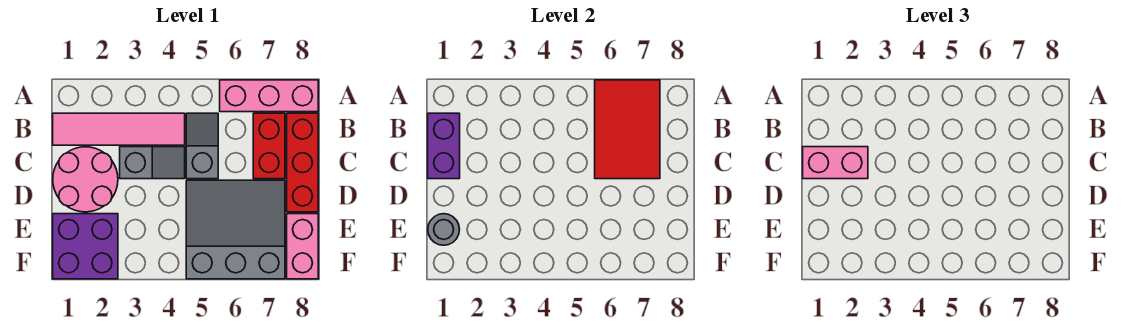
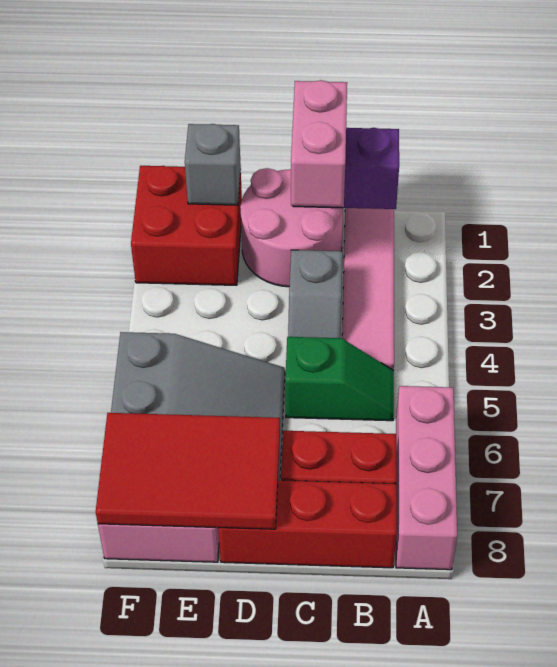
red tile A6:C7 level 2 -> red tile D7:F8 level 2
grey slope B5:C5 level 1 top C -> green slope B5:C5 level 1 top C
purple brick E1:F2 level 1 -> red brick E1:F2 level 1
grey round brick E1 level 2 -> grey brick E1 level 2

